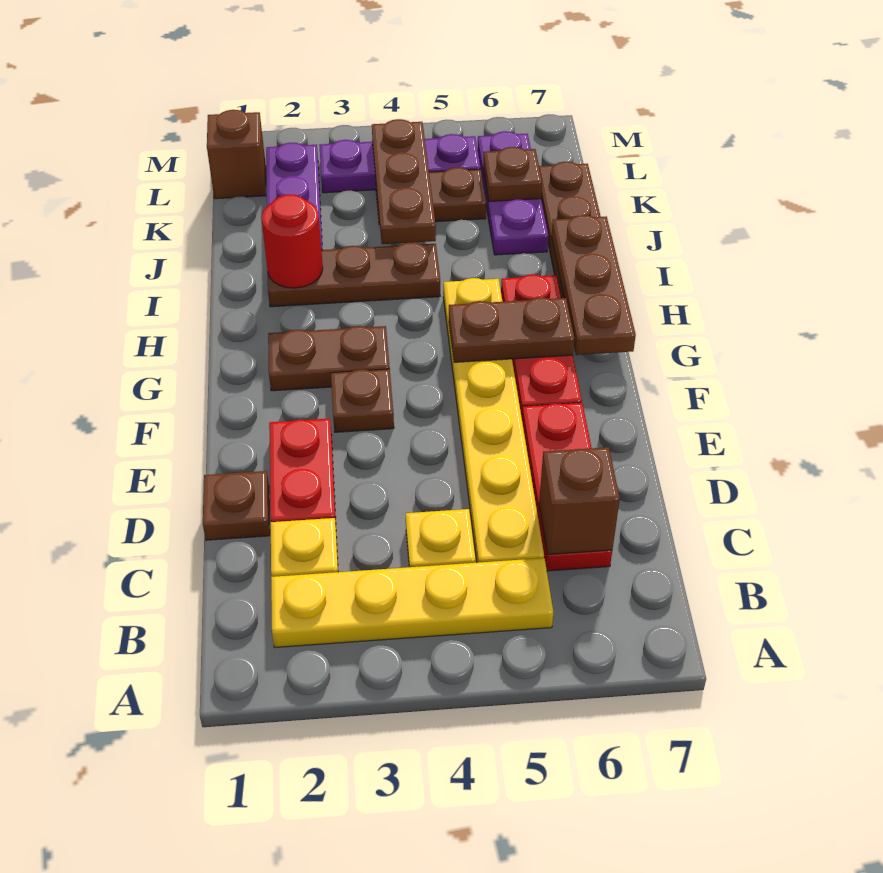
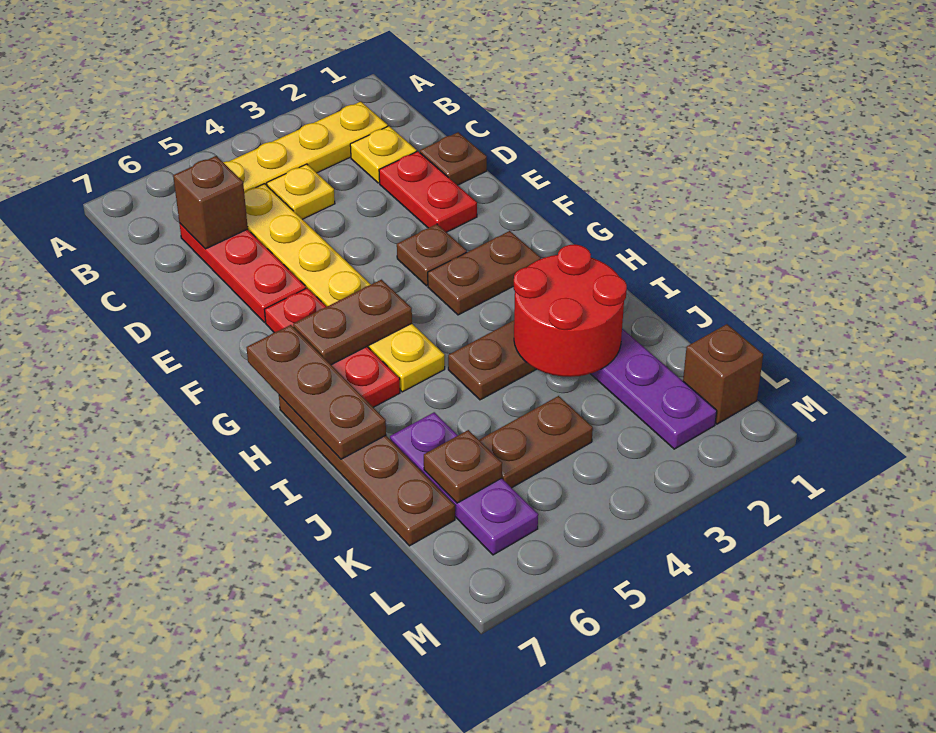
red round brick I2 level 2 -> red round brick I2:J3 level 2
brown plate J4:L4 level 2 -> none
purple plate L3:L5 level 1 -> none

